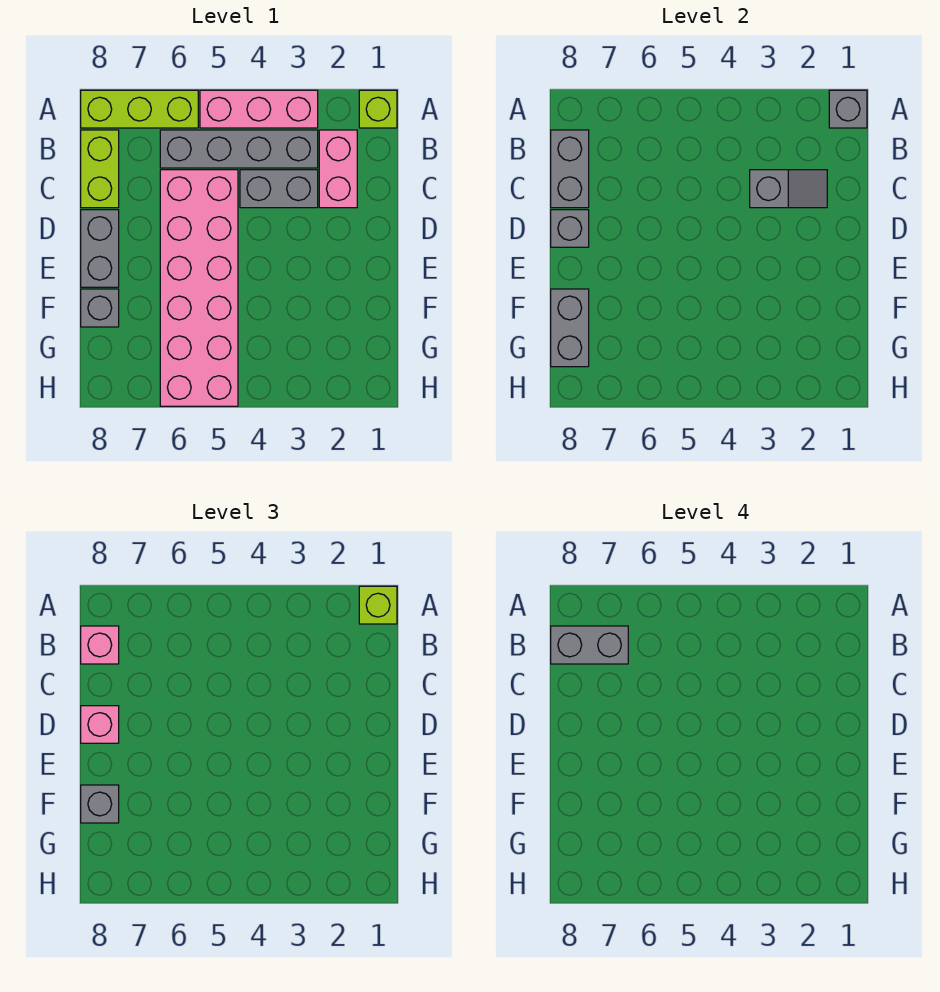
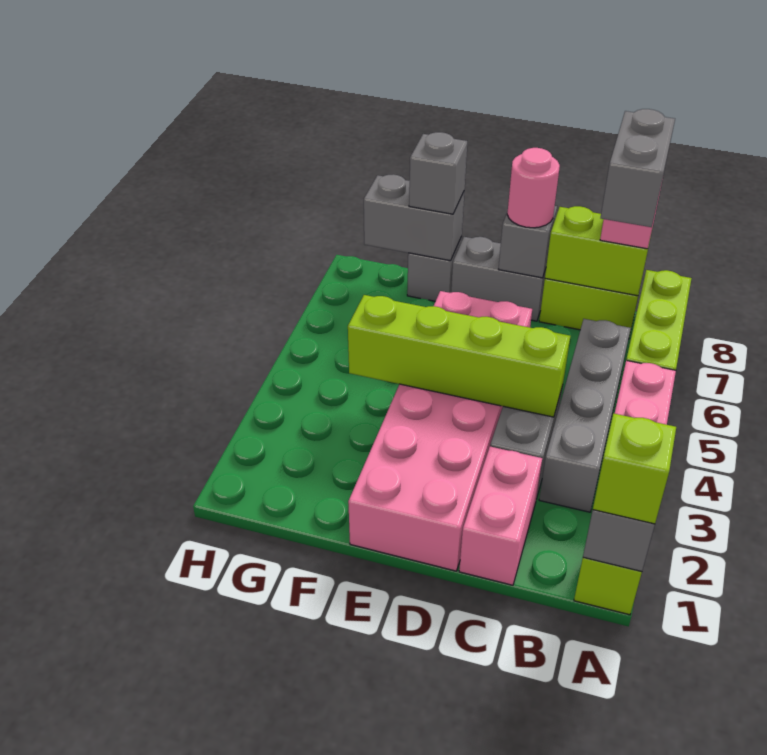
pink brick B2:C2 level 1 -> pink brick C1:C2 level 1
grey brick B8:C8 level 2 -> lime brick B8:C8 level 2
grey slope C2:C3 level 2 top 3 -> none
none -> lime brick C4:F4 level 2
pink brick C5:H6 level 1 -> pink brick D1:E6 level 1
pink brick D8 level 3 -> pink round brick D8 level 3

